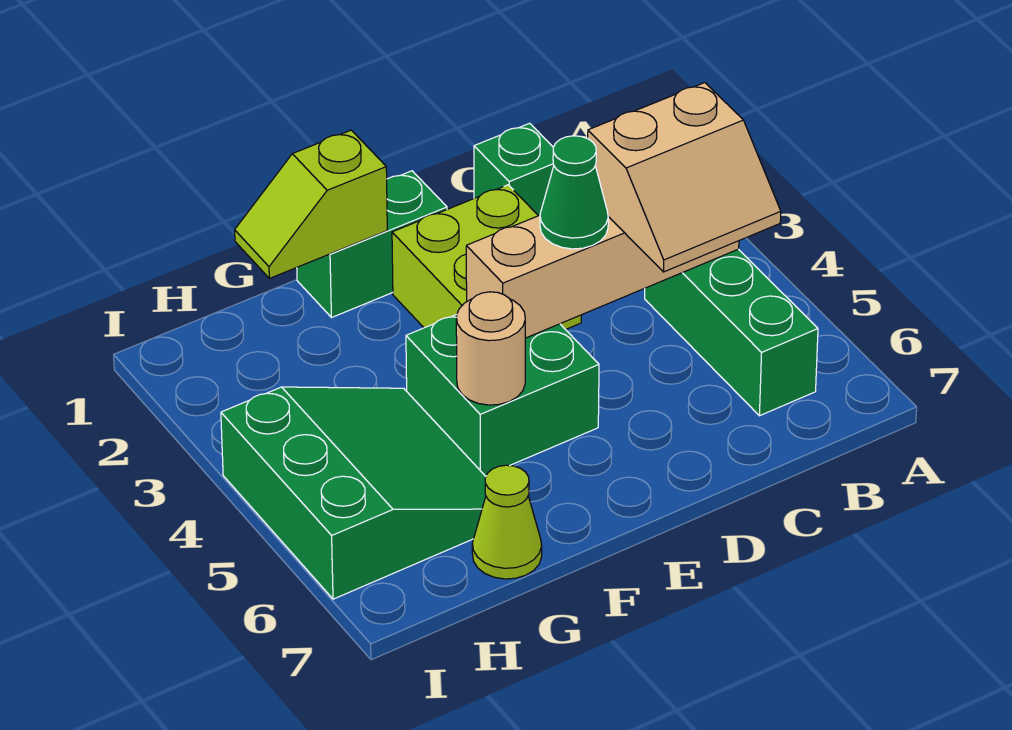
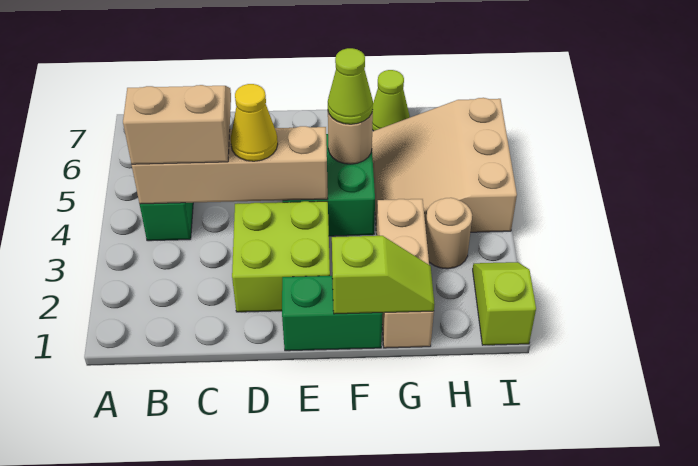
green brick C1 level 1 -> none
green cone D4 level 3 -> yellow cone D4 level 3
none -> lime cone F5 level 3
none -> tan brick G1:G3 level 1
green slope G4:I6 level 1 top I -> tan slope G4:I6 level 1 top I
none -> tan round brick H3 level 1
none -> lime slope I1:I2 level 1 top 1

